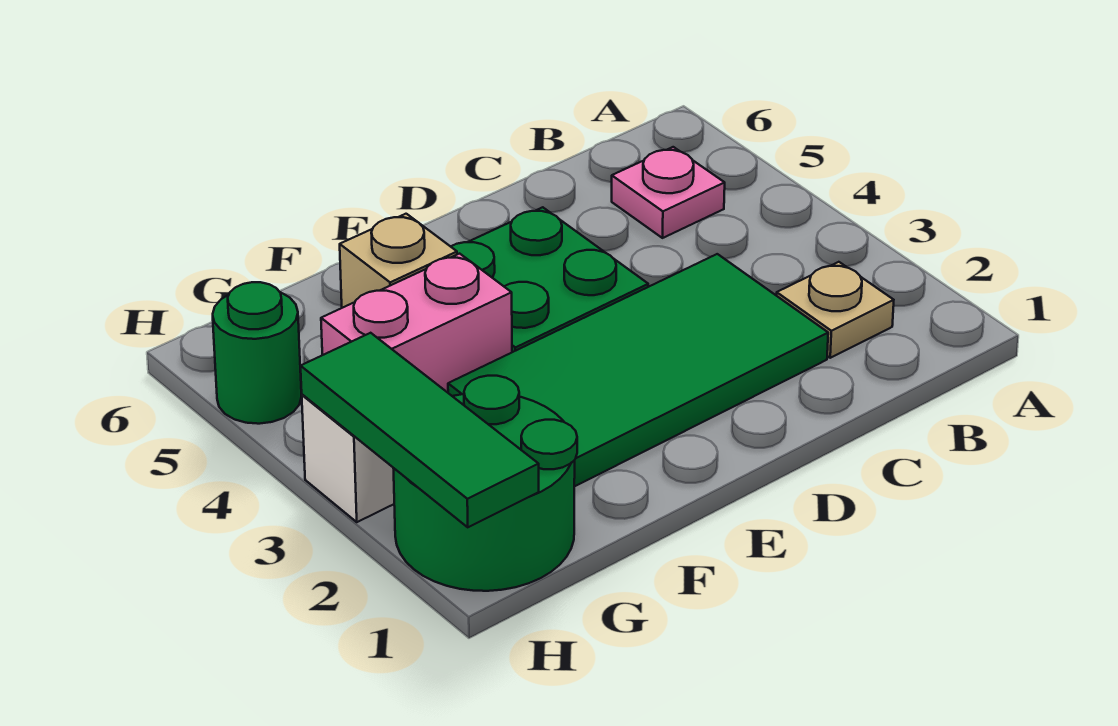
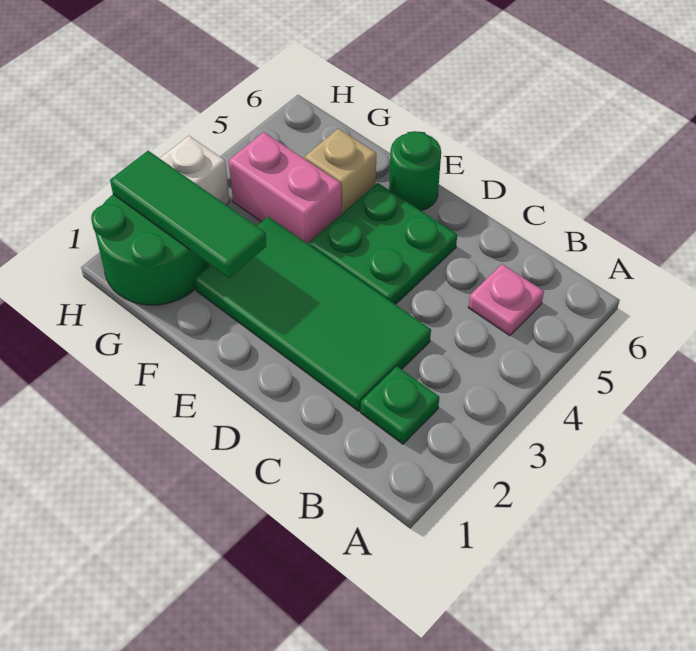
tan plate B2 level 1 -> green plate B2 level 1
green tile H1:H3 level 2 -> green tile F2:H2 level 2
green round brick H5 level 1 -> green round brick E6 level 1

